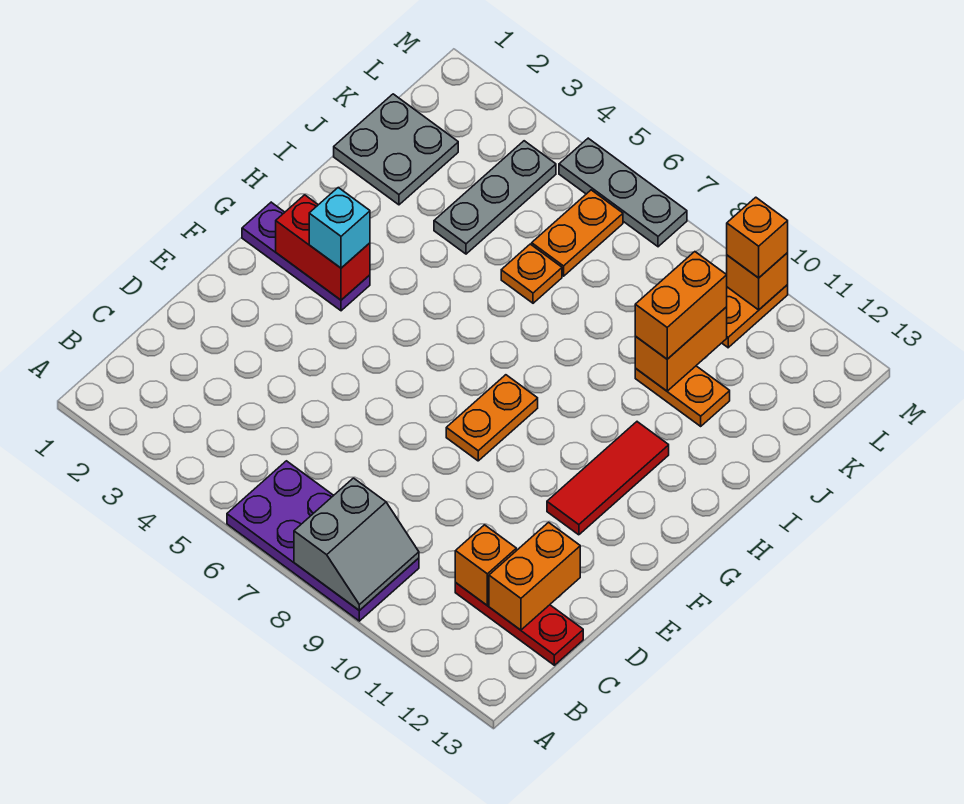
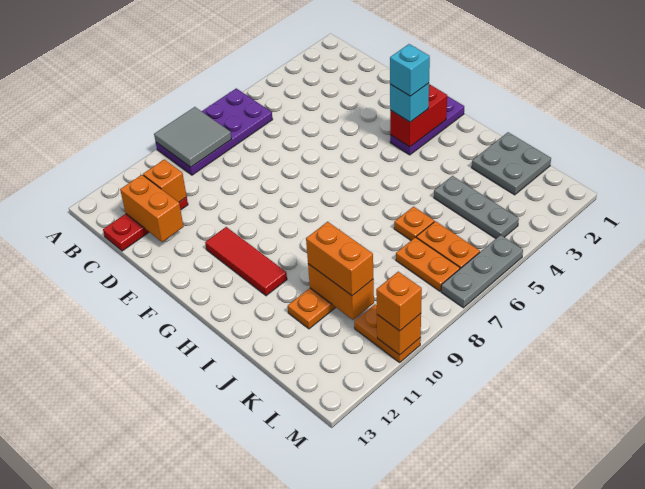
grey slope A8:B9 level 2 top 8 -> grey tile A8:B9 level 2
orange plate F8:G8 level 1 -> orange plate K7:L7 level 1
none -> cyan brick G3 level 4

